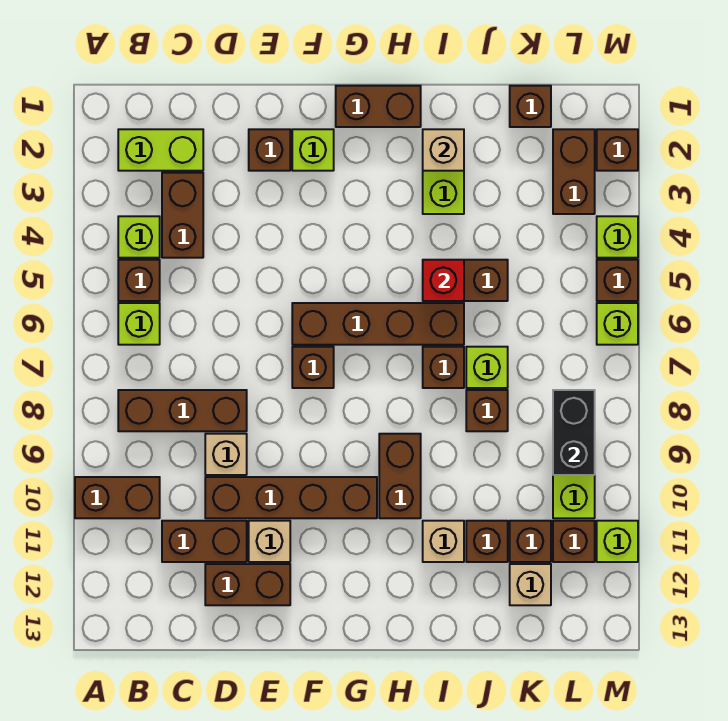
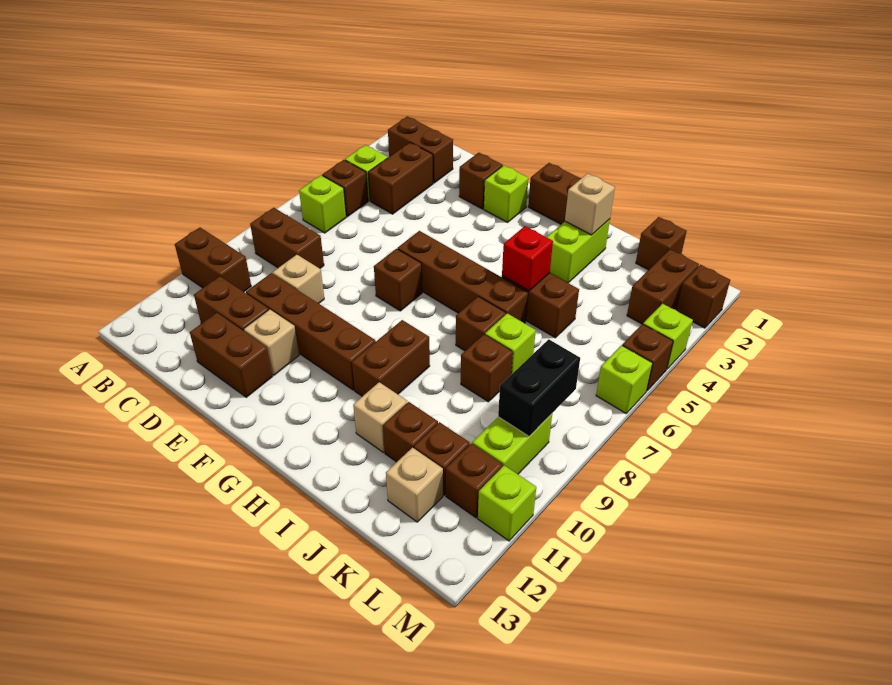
lime brick B2:C2 level 1 -> brown brick B2:C2 level 1
brown brick B8:D8 level 1 -> brown brick B8:C8 level 1

